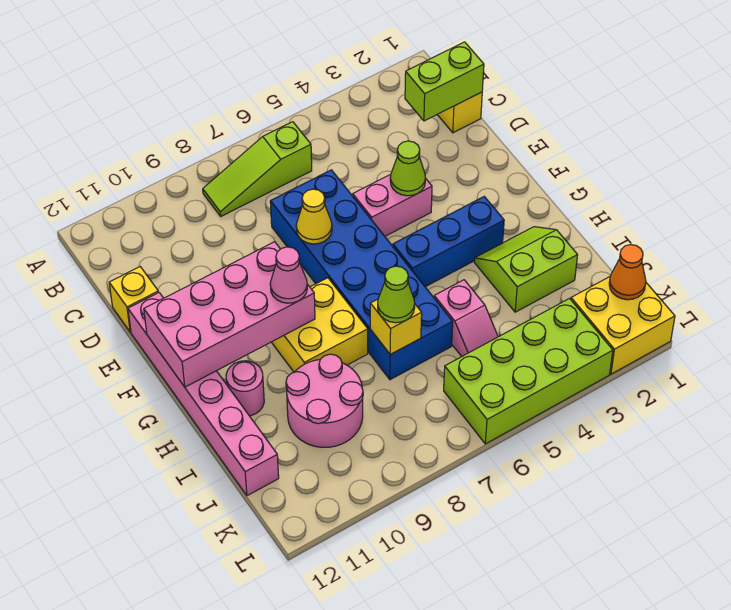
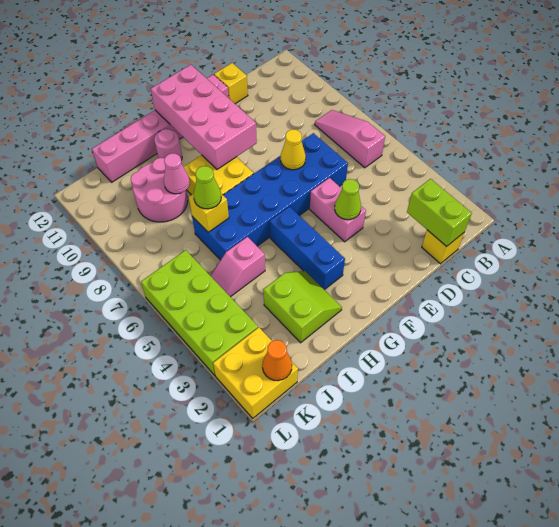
lime slope B6:B8 level 1 top 6 -> pink slope B6:B8 level 1 top 6
pink cone G9 level 3 -> pink cone I9 level 2

